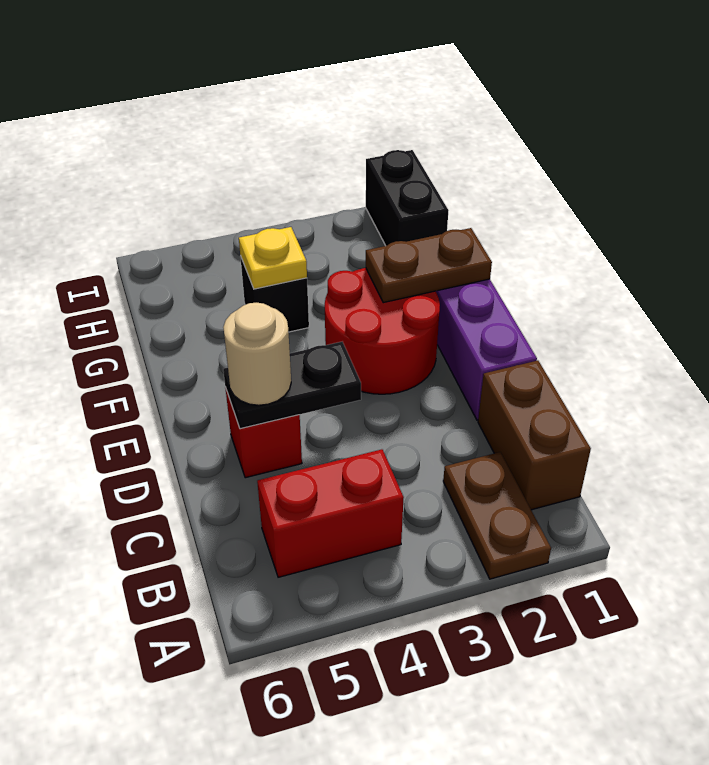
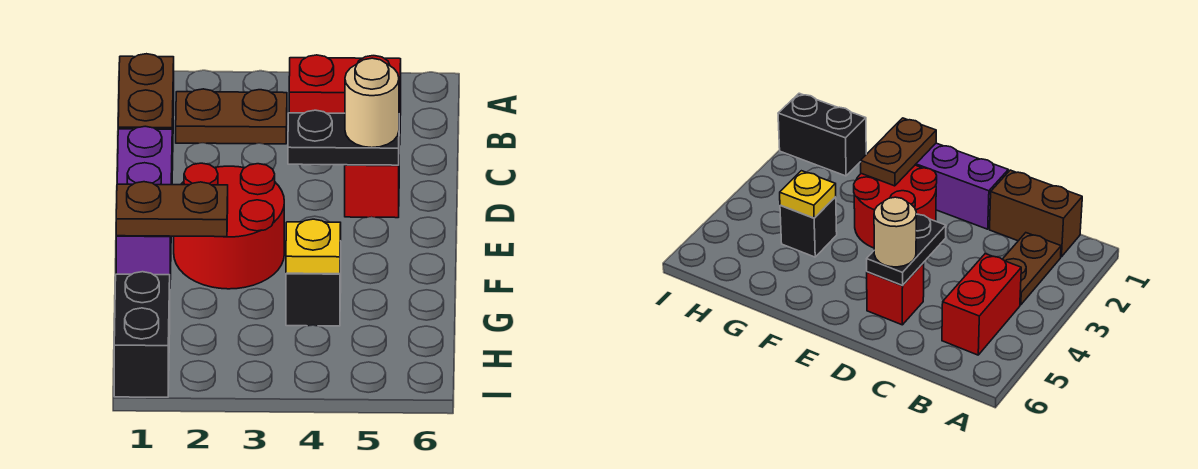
brown plate A2:B2 level 1 -> brown plate B2:B3 level 1

